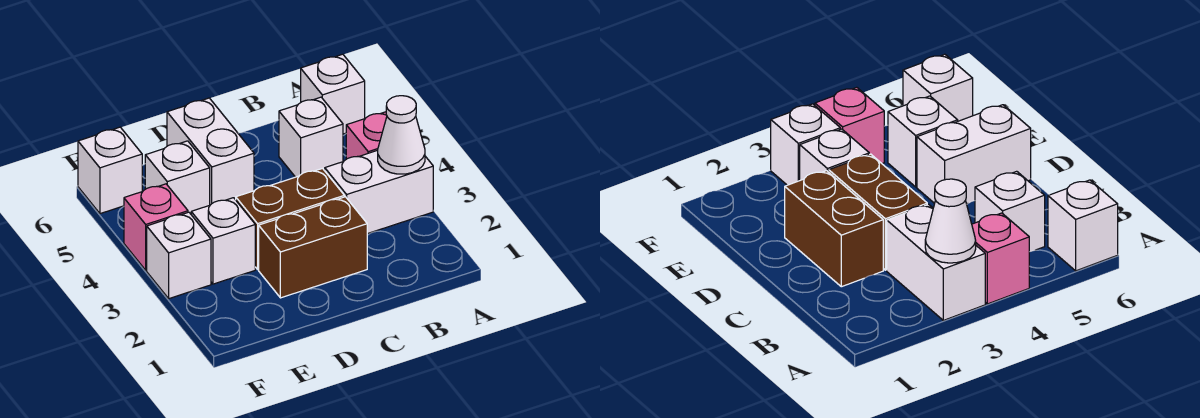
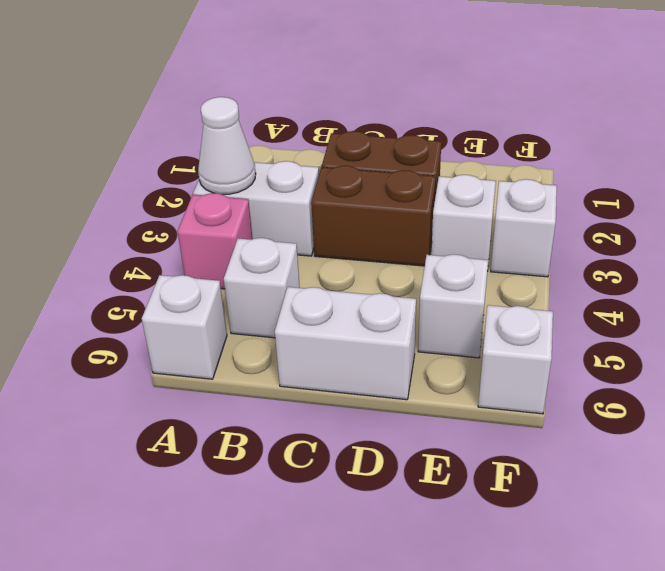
white brick D5:D6 level 1 -> white brick C6:D6 level 1
pink brick F4 level 1 -> none

